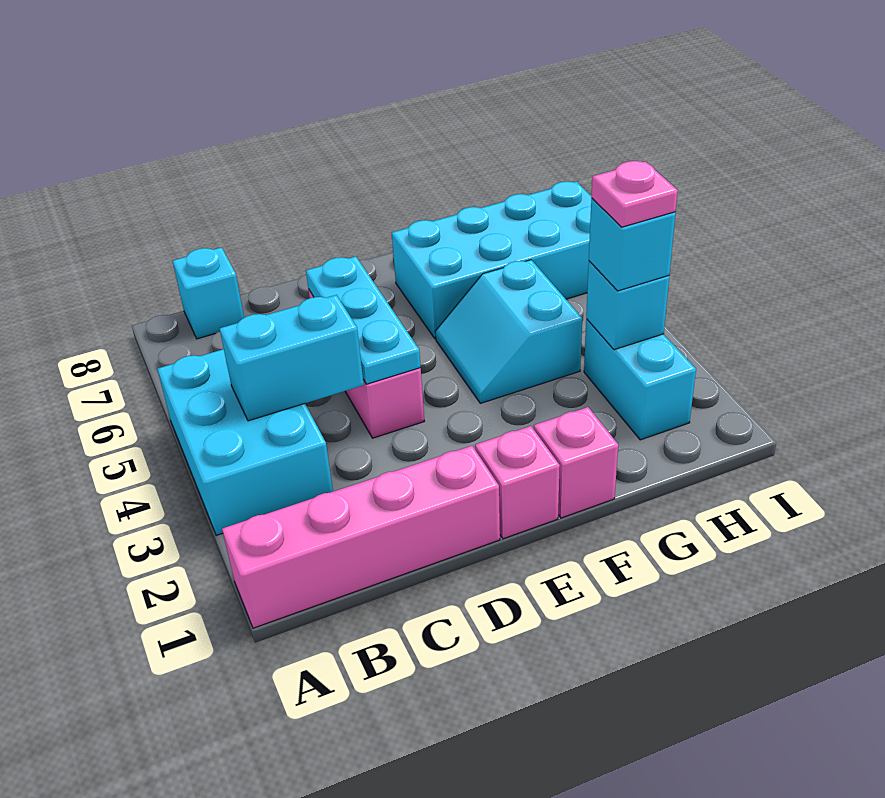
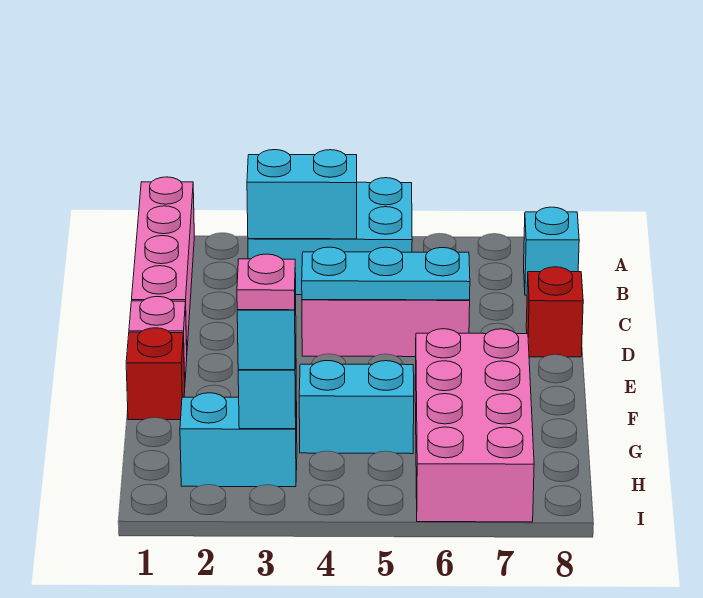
cyan brick B4:C4 level 2 -> cyan brick B3:B4 level 2
none -> red brick D8 level 1
pink brick F1 level 1 -> red brick F1 level 1
cyan brick F6:I7 level 1 -> pink brick F6:I7 level 1

